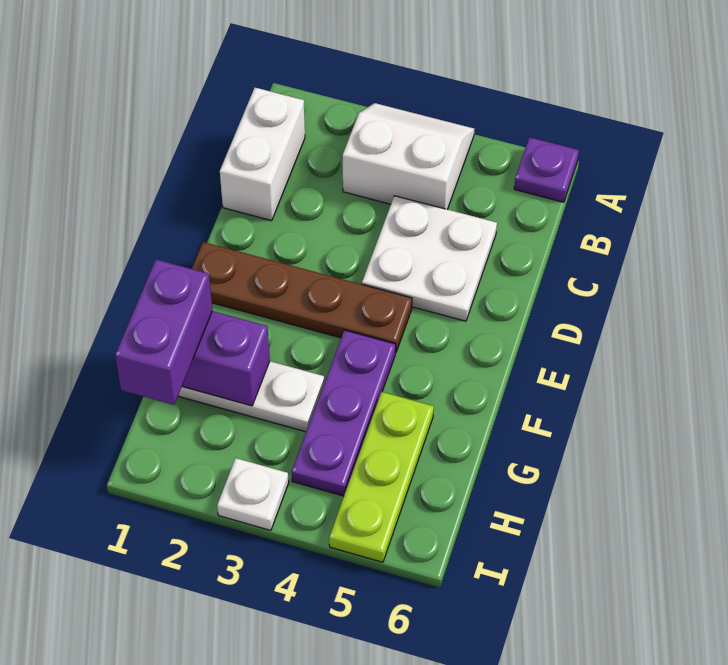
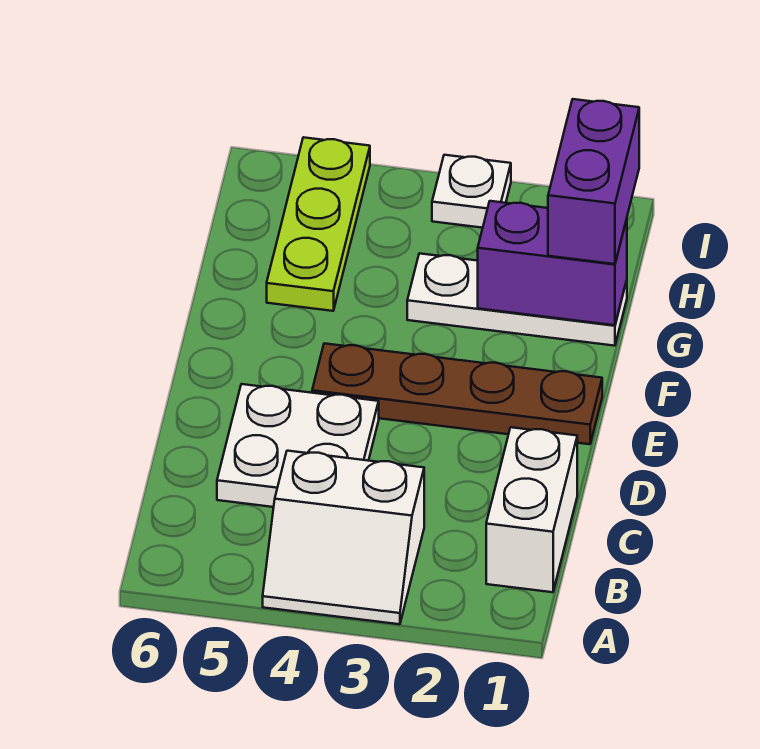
purple plate A6 level 1 -> none
purple plate F4:H4 level 1 -> none

